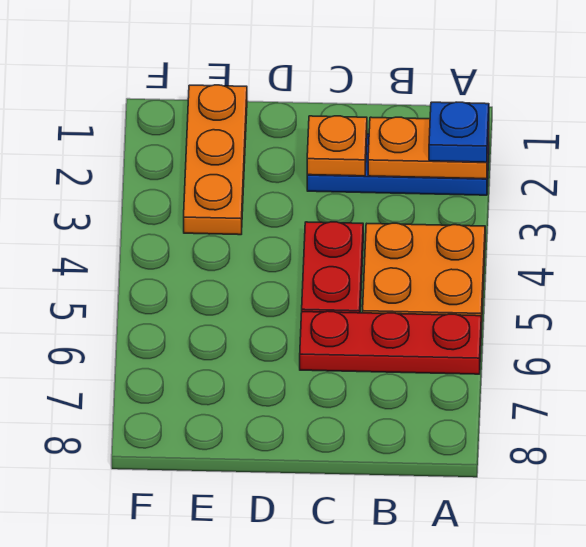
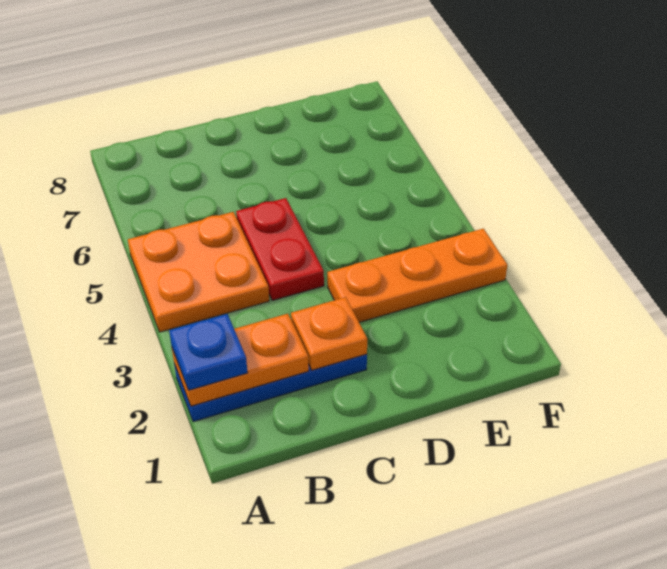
red plate A6:C6 level 1 -> none
orange plate E1:E3 level 1 -> orange plate D3:F3 level 1

